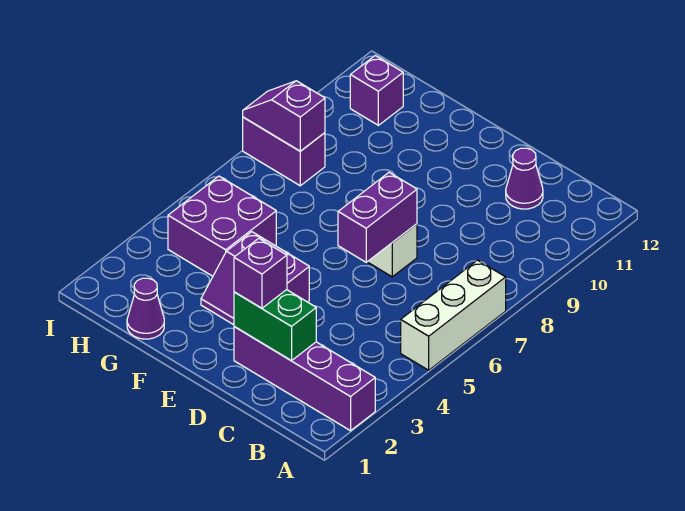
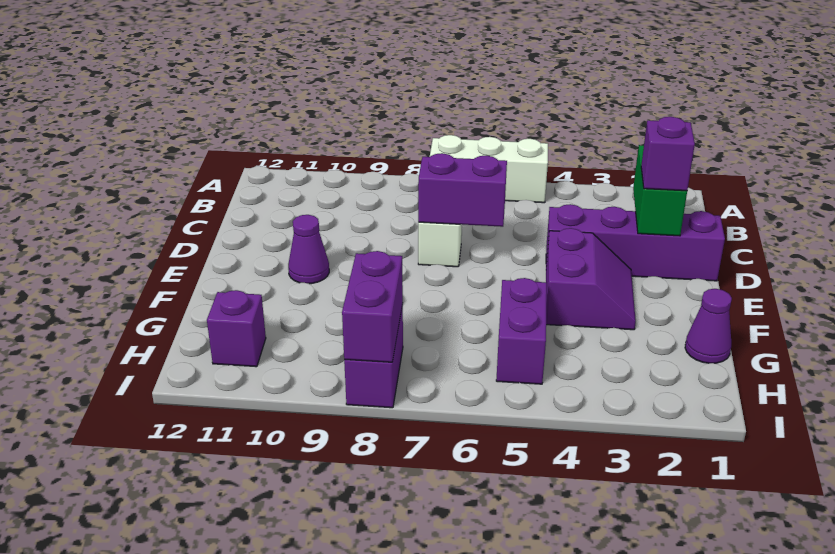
purple brick A2:D2 level 1 -> purple brick D1:D4 level 1
purple cone C11 level 1 -> purple cone E10 level 1
purple brick G4:H5 level 1 -> purple brick G5:H5 level 1
purple slope H8:I8 level 2 top H -> purple brick H8:I8 level 2

